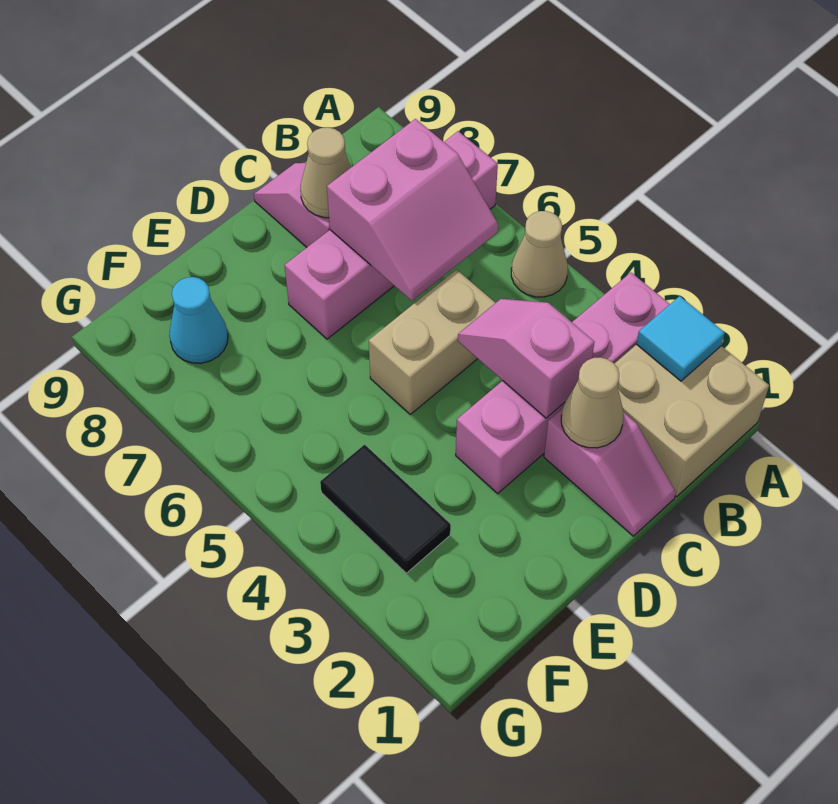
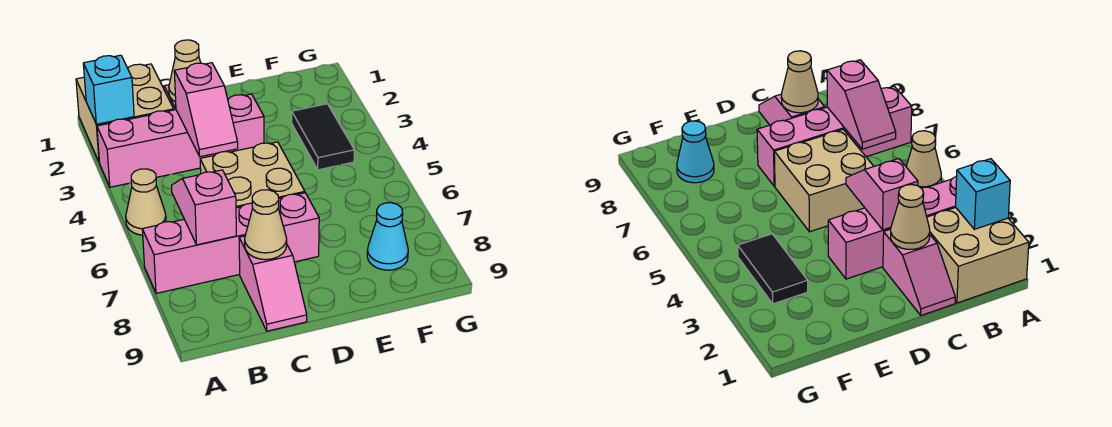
cyan tile A2 level 2 -> cyan brick A2 level 2
pink slope B6:C7 level 2 top 7 -> pink slope B6:B7 level 2 top 7
tan brick C5:D5 level 1 -> tan brick C5:D6 level 1

